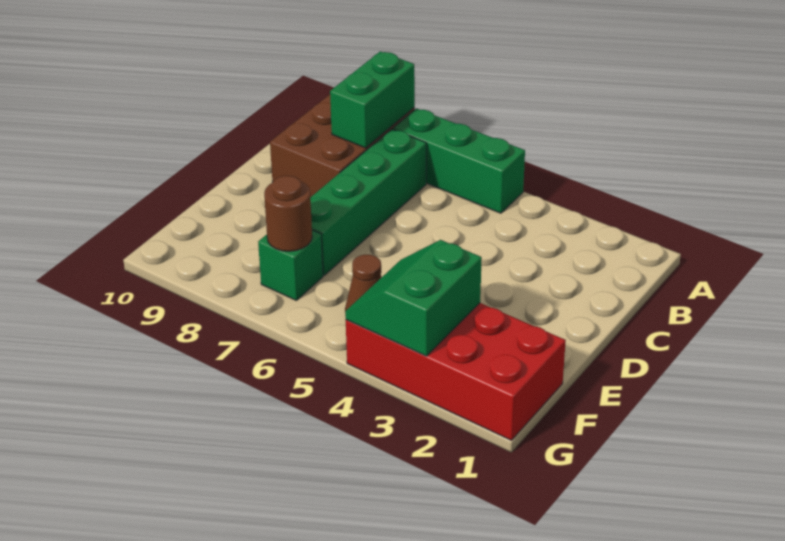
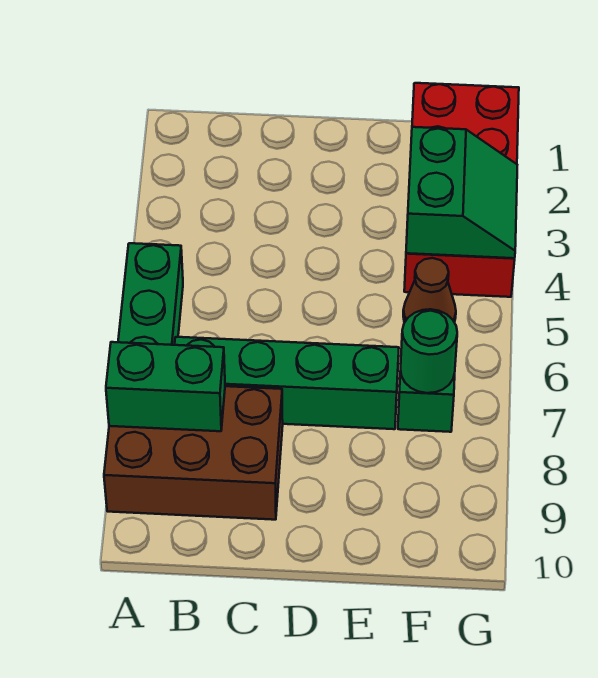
green slope F3:G4 level 2 top 3 -> green slope F3:G4 level 2 top F
brown round brick F7 level 2 -> green round brick F7 level 2

